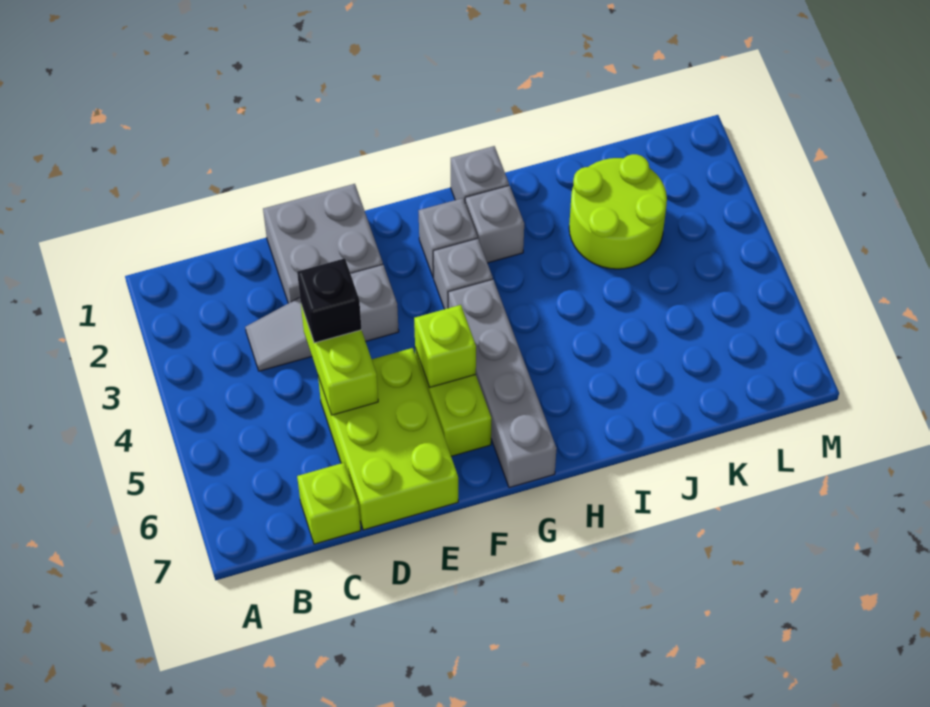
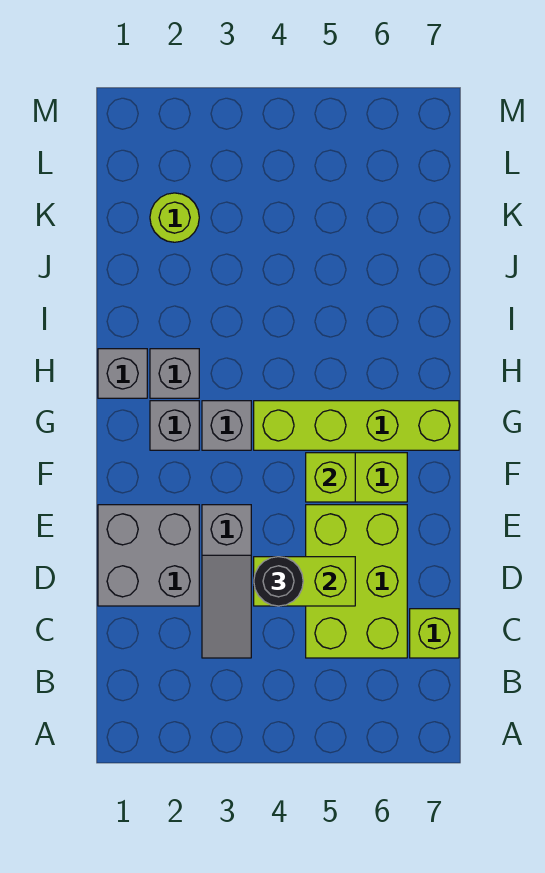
black brick D4 level 3 -> black round brick D4 level 3
lime brick D5:E7 level 1 -> lime brick C5:E6 level 1
grey brick G4:G7 level 1 -> lime brick G4:G7 level 1
lime round brick J2:K3 level 1 -> lime round brick K2 level 1

